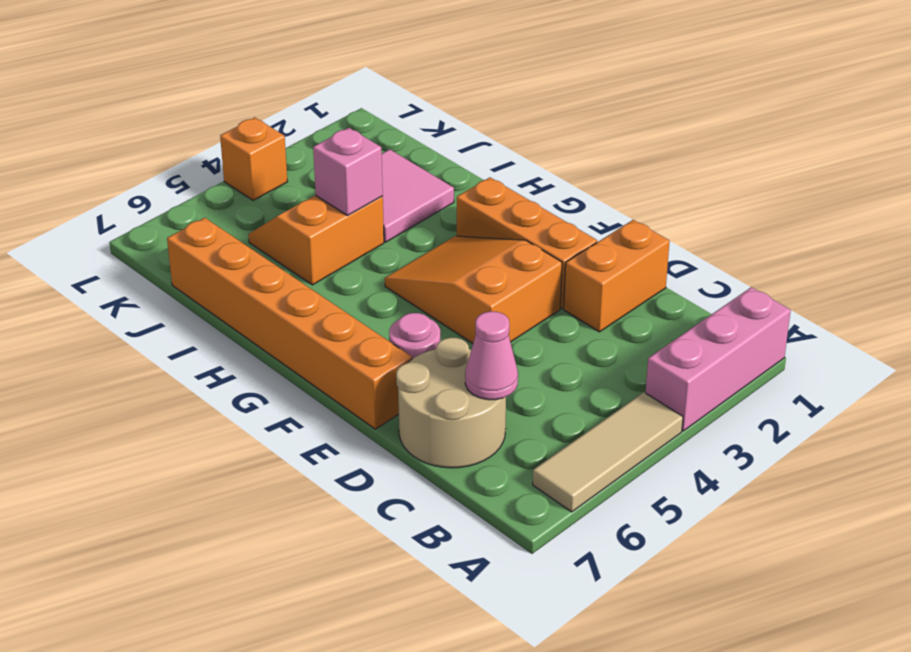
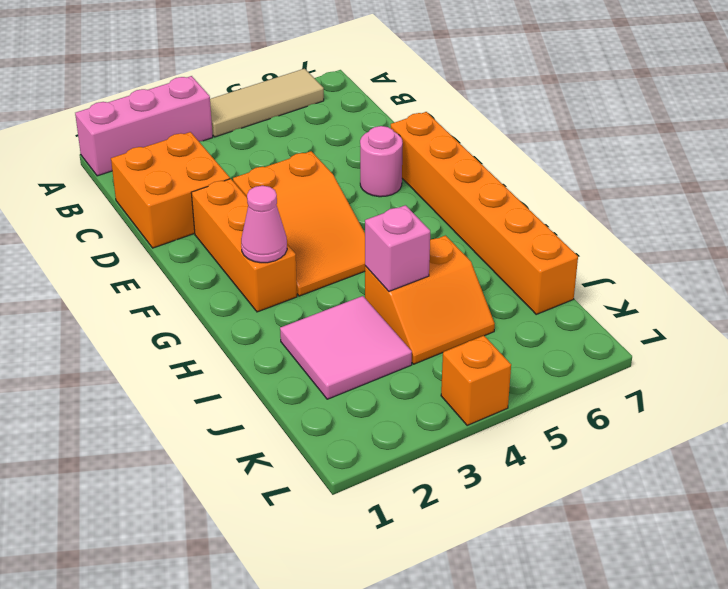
tan round brick C6:D7 level 1 -> none
pink cone C6 level 2 -> pink cone G2 level 2
orange brick D1:D2 level 1 -> orange brick C1:D2 level 1

